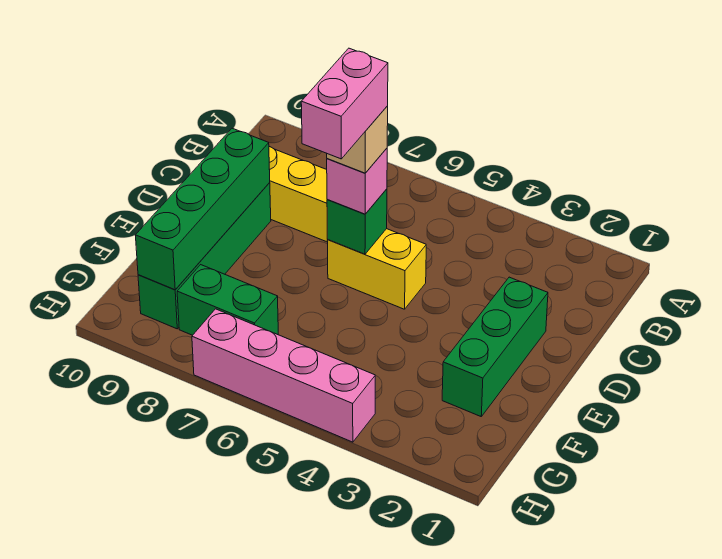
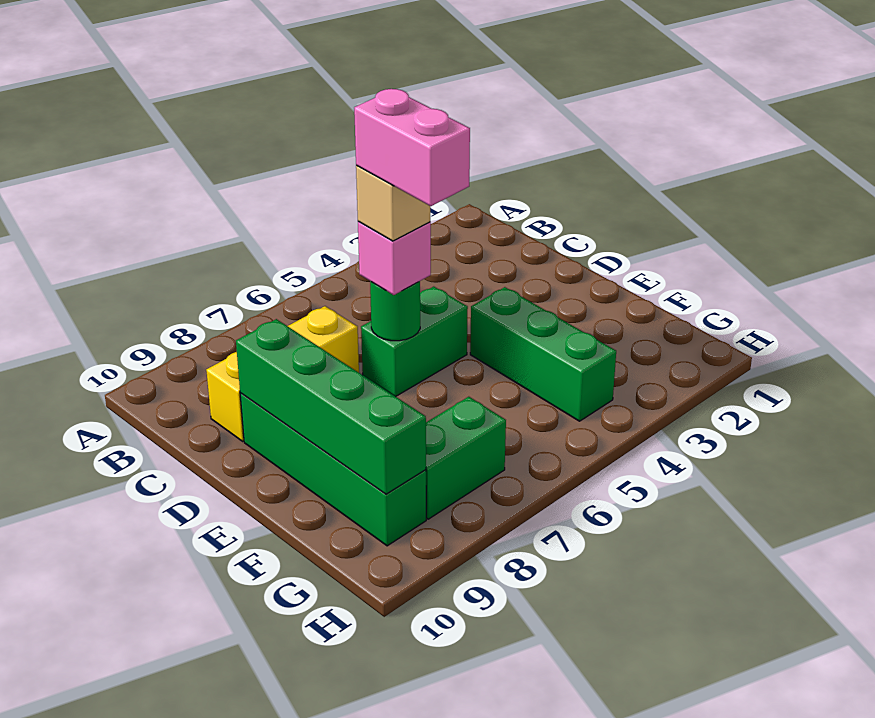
green brick D2:F2 level 1 -> green brick E4:G4 level 1
yellow brick D5:D6 level 1 -> green brick D5:D6 level 1
green brick D6 level 2 -> green round brick D6 level 2
pink brick H4:H7 level 1 -> none

